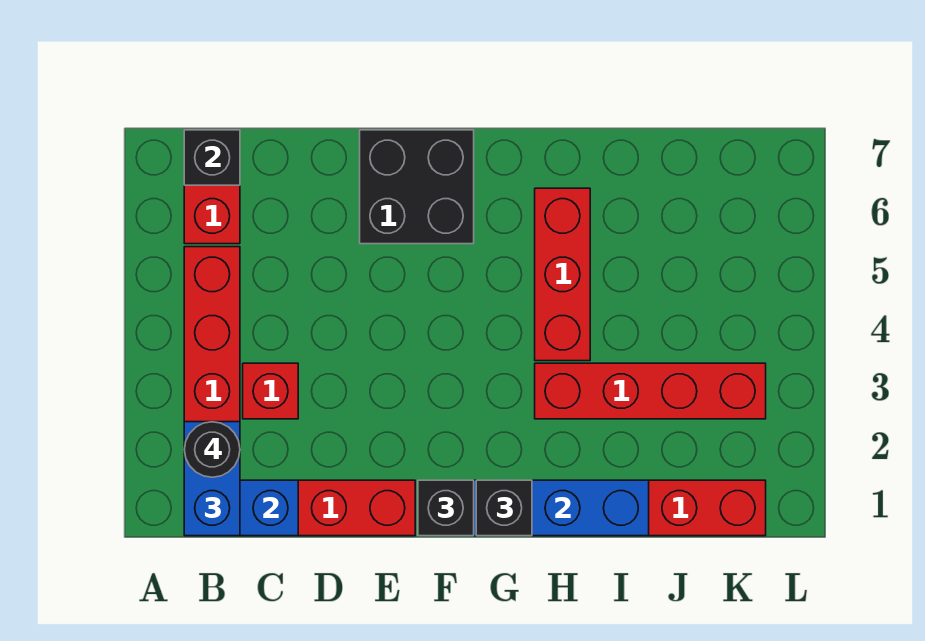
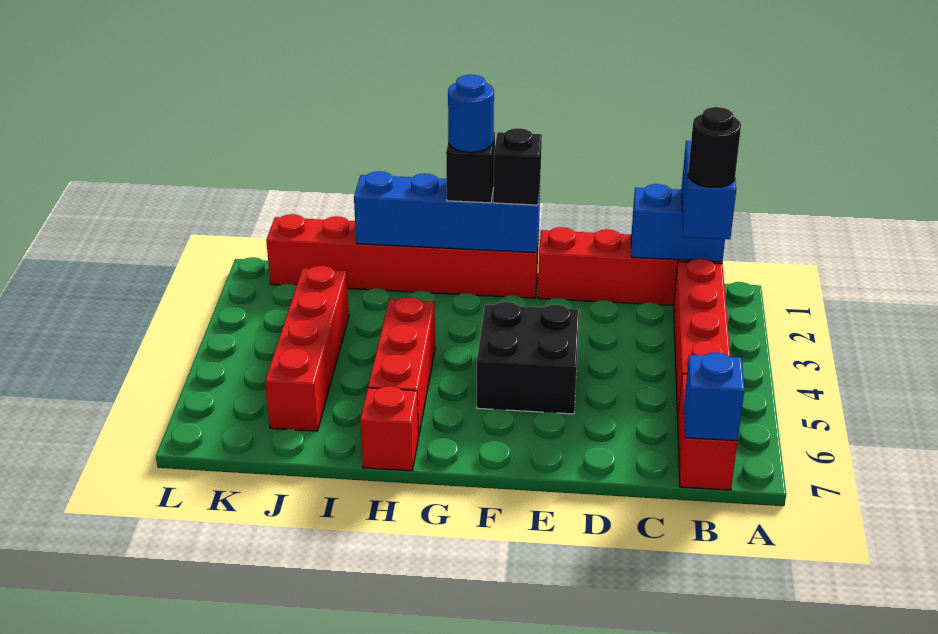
black brick B7 level 2 -> blue brick B7 level 2
red brick C3 level 1 -> red brick H7 level 1
black brick E6:F7 level 1 -> black brick E4:F5 level 1
none -> blue round brick G1 level 4
red brick H3:K3 level 1 -> red brick J3:J6 level 1

